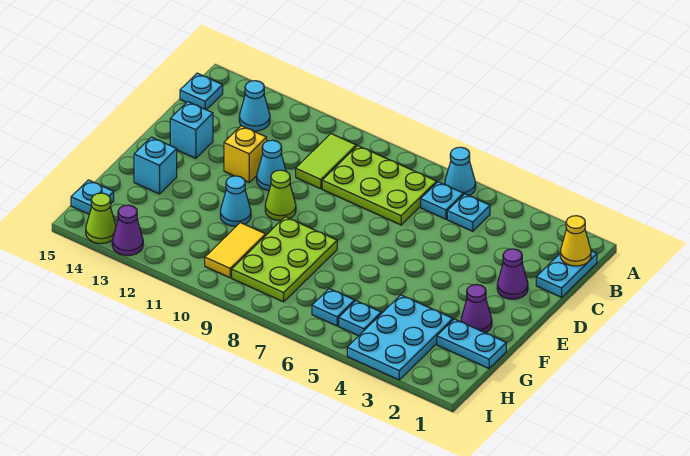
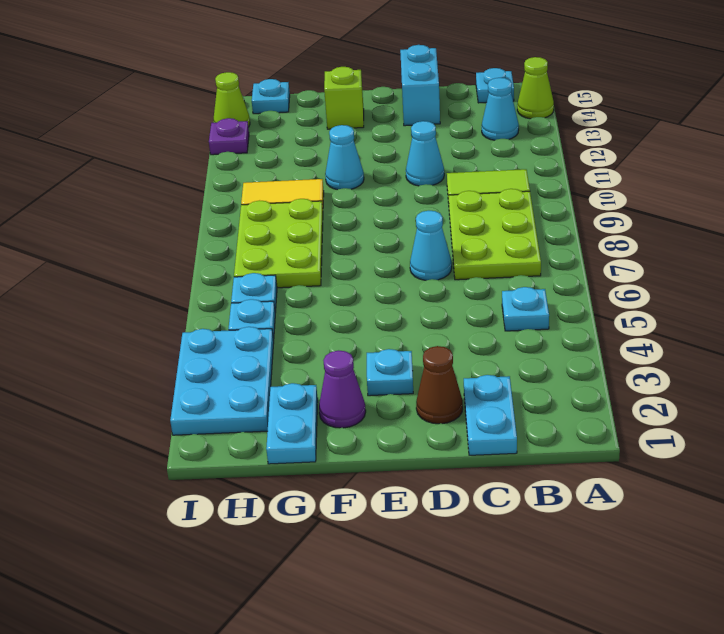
cyan cone A6 level 1 -> cyan cone D7 level 1
cyan plate B1:C1 level 1 -> cyan plate C1:C2 level 1
yellow cone B1 level 2 -> none
cyan plate B6 level 1 -> cyan plate E3 level 1
purple cone D2 level 1 -> brown cone D2 level 1
yellow brick D12 level 1 -> none
cyan brick D14 level 1 -> cyan brick D14:D15 level 1
lime cone E10 level 1 -> lime cone A14 level 1
lime plate F8:H9 level 1 -> lime plate G7:H9 level 1
cyan brick F14 level 1 -> lime brick F14 level 1
cyan plate G3:I4 level 1 -> cyan plate H2:I4 level 1
purple cone I13 level 1 -> purple plate I13 level 1

